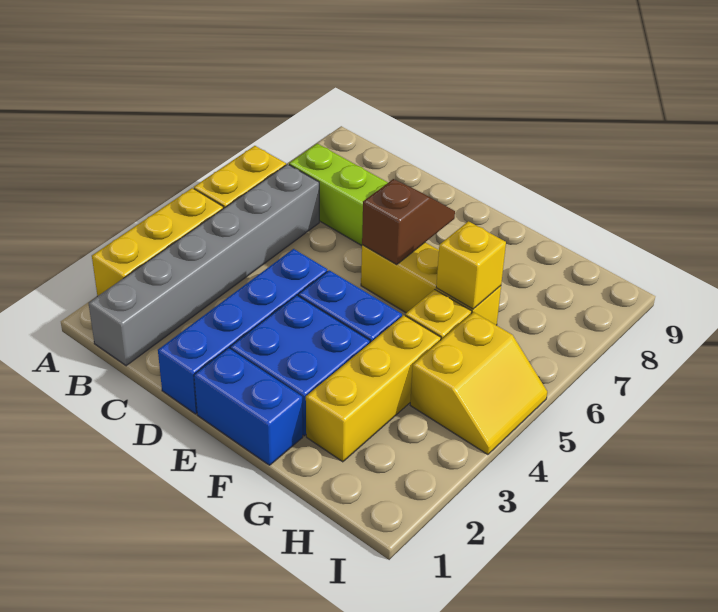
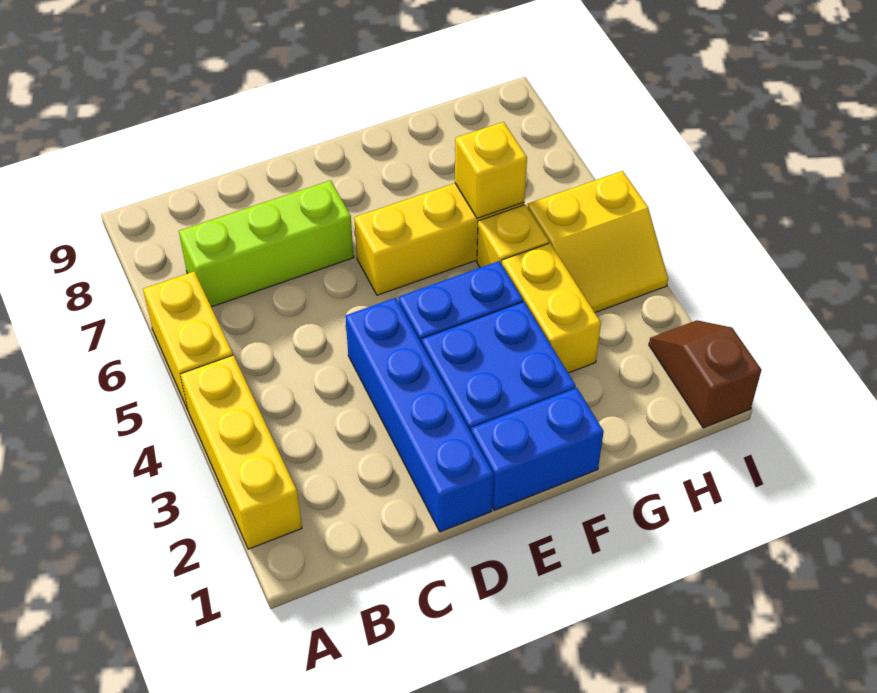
grey brick B1:B6 level 1 -> none
brown slope E6:E7 level 2 top 6 -> brown slope I1:I2 level 1 top 1
yellow brick G2:G4 level 1 -> yellow brick G3:G4 level 1
yellow slope H4:I5 level 1 top H -> yellow slope H4:I5 level 1 top 5

